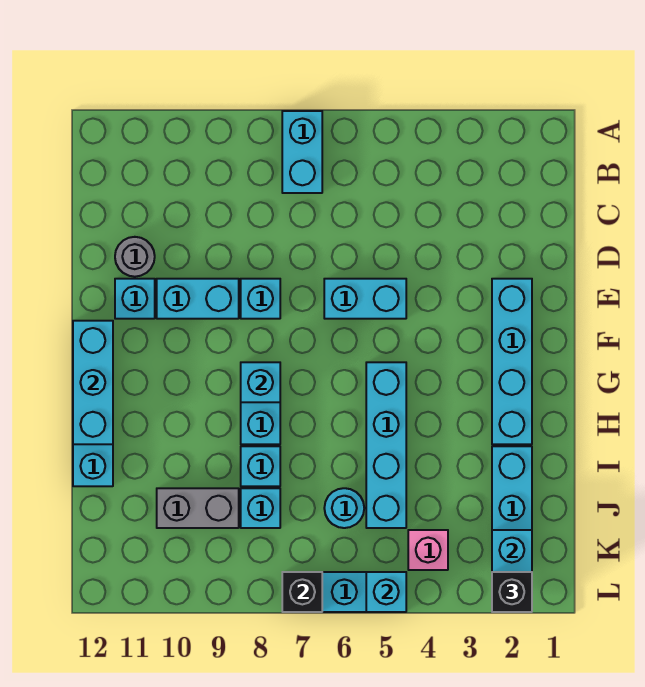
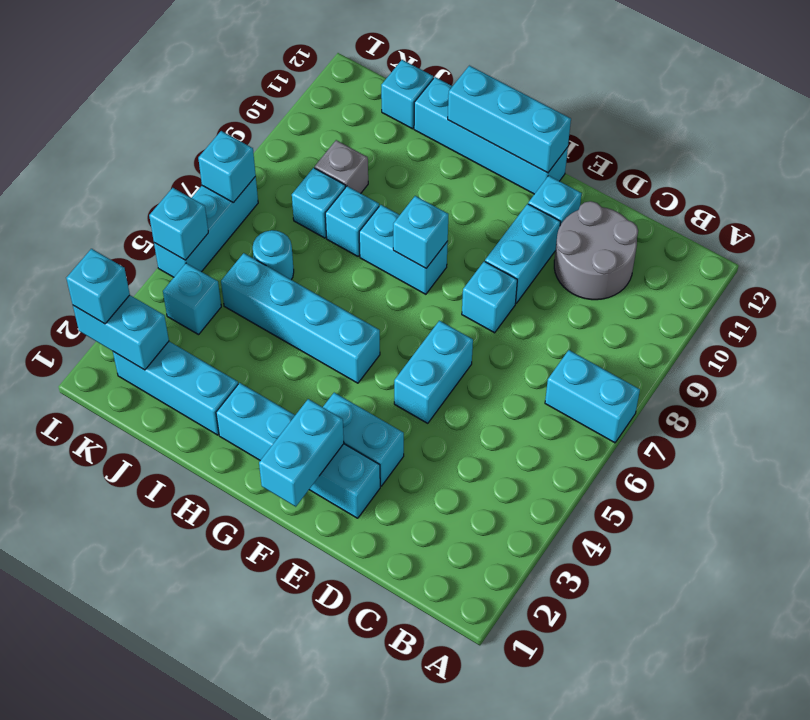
grey round brick D11 level 1 -> grey round brick C10:D11 level 1
none -> cyan brick E3:F3 level 1
none -> cyan brick F1:F2 level 2
grey brick J9:J10 level 1 -> grey brick J9 level 1
none -> cyan brick J12 level 1
pink brick K4 level 1 -> cyan brick K4 level 1
black brick L2 level 3 -> cyan brick L2 level 3
black brick L7 level 2 -> cyan brick L7 level 2

